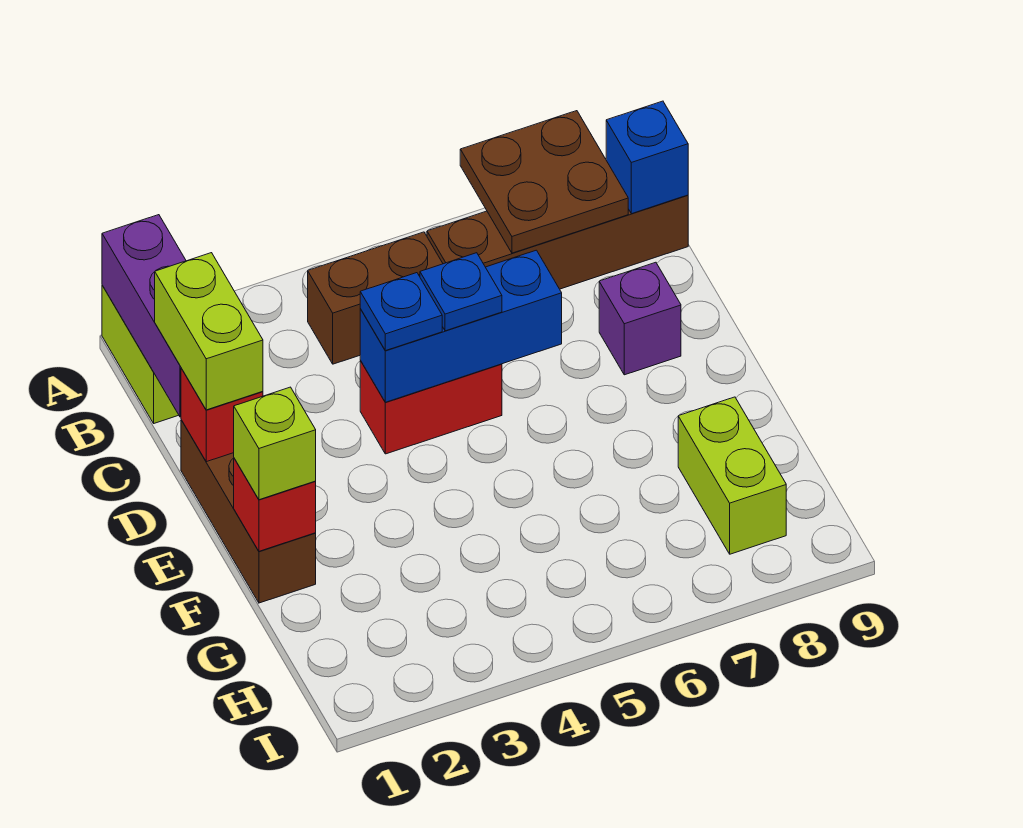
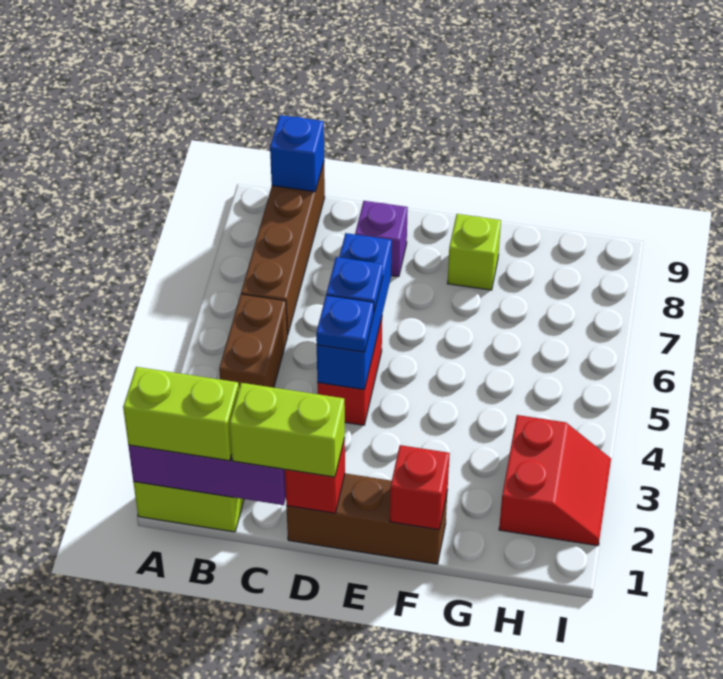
brown plate A7:B8 level 2 -> none
lime brick F1 level 3 -> lime brick F8 level 1
lime brick G8:H8 level 1 -> lime brick A1:B1 level 3
none -> red slope H2:I3 level 1 top H

